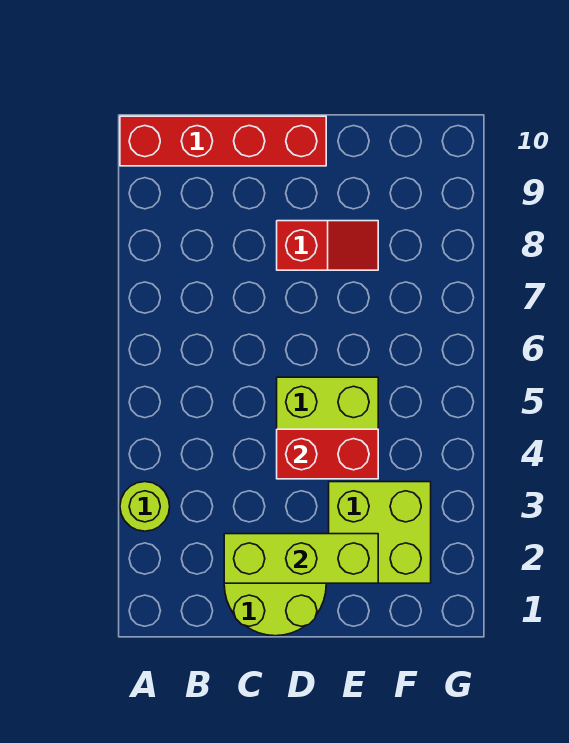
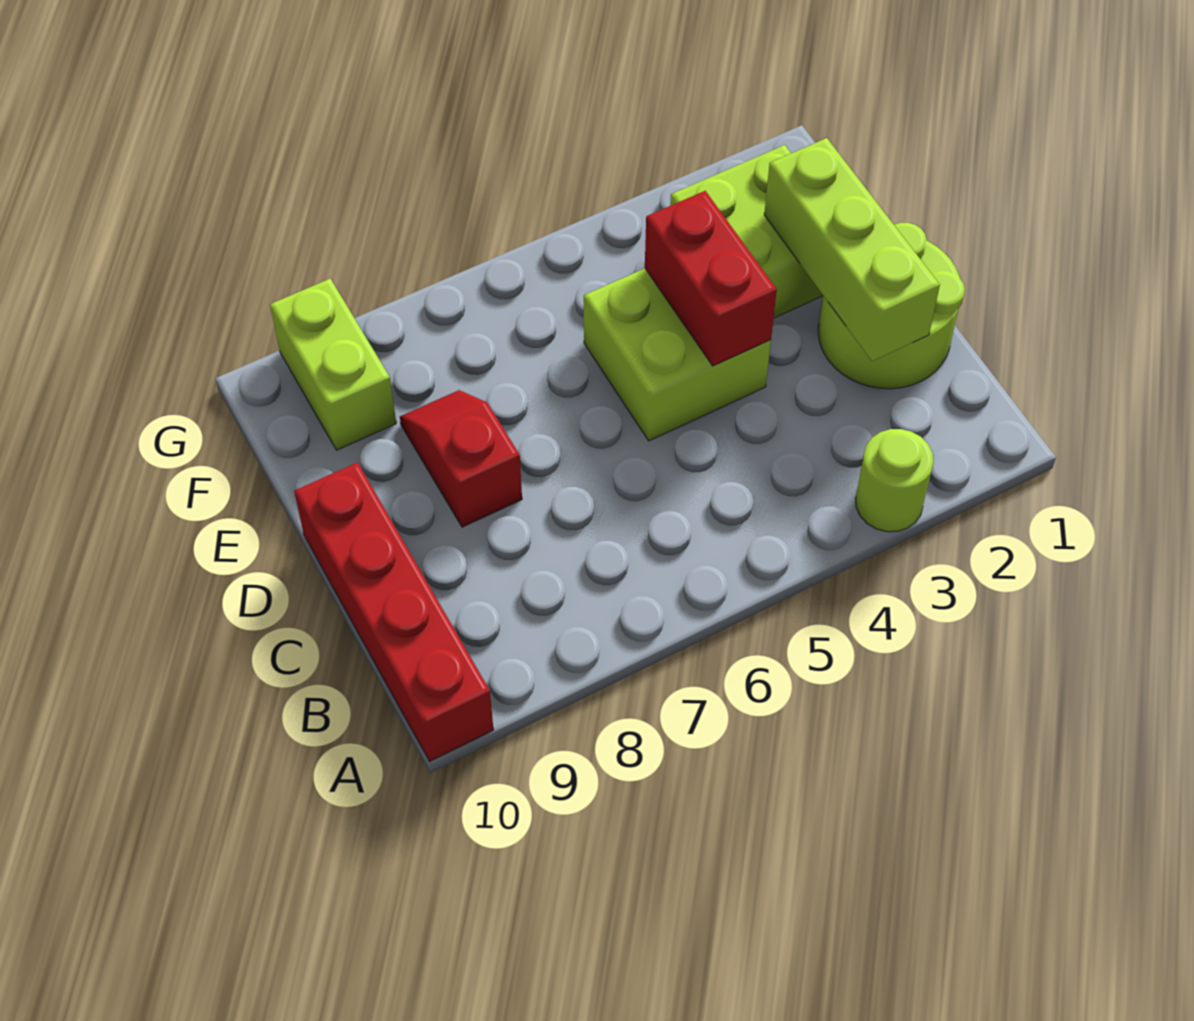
none -> lime brick F9:G9 level 1

